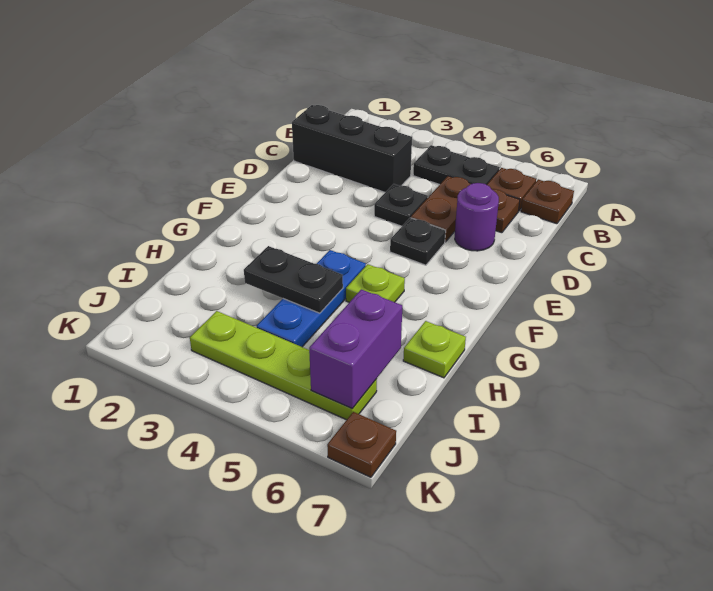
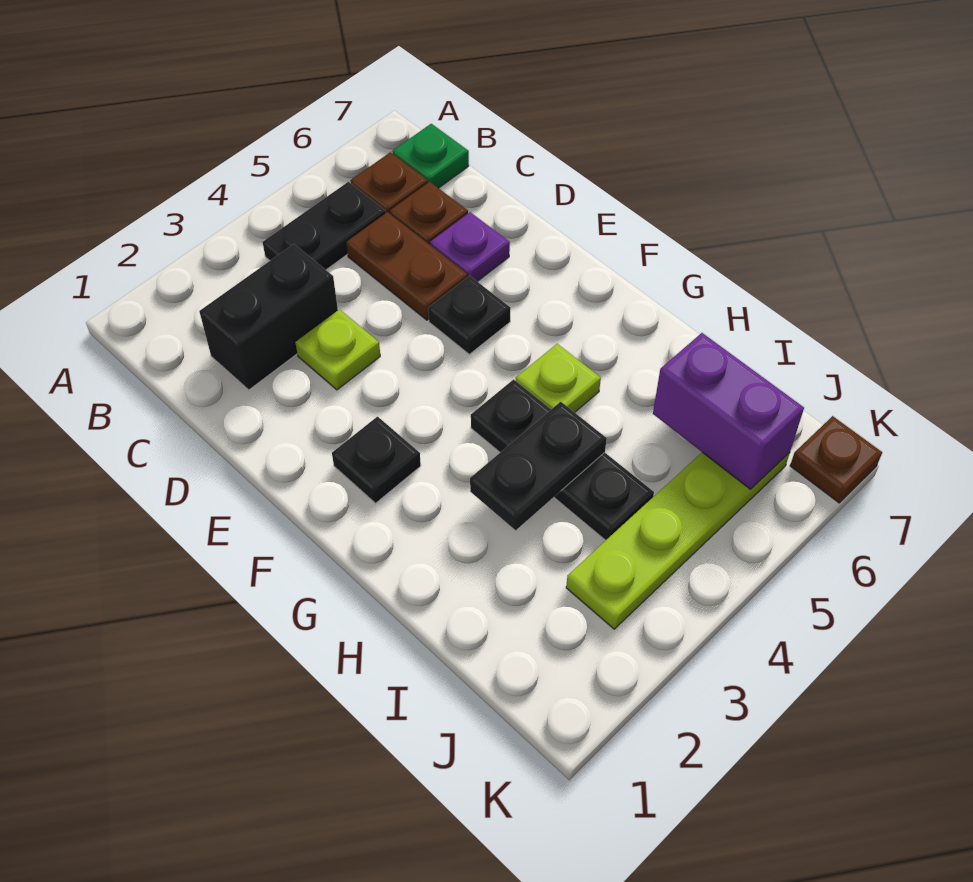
brown plate B7 level 1 -> green plate B7 level 1
black brick C1:C3 level 1 -> black brick C2:C3 level 1
black plate D4 level 1 -> black plate F2 level 1
purple round brick D6 level 1 -> purple plate D6 level 1
blue plate G4:I4 level 1 -> black plate G4:I4 level 1
lime plate H7 level 1 -> lime plate D3 level 1

